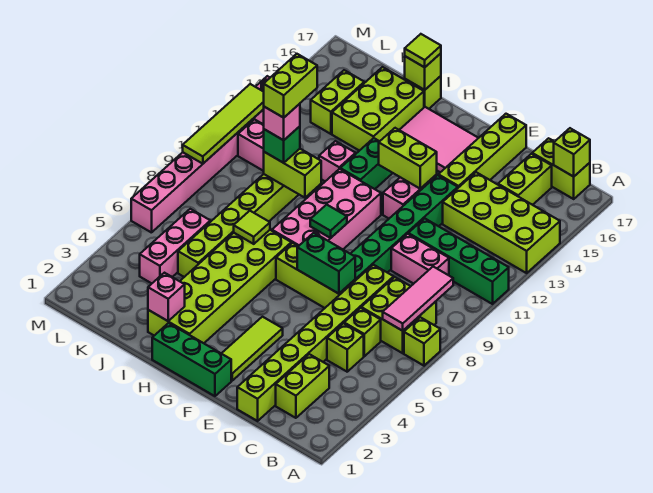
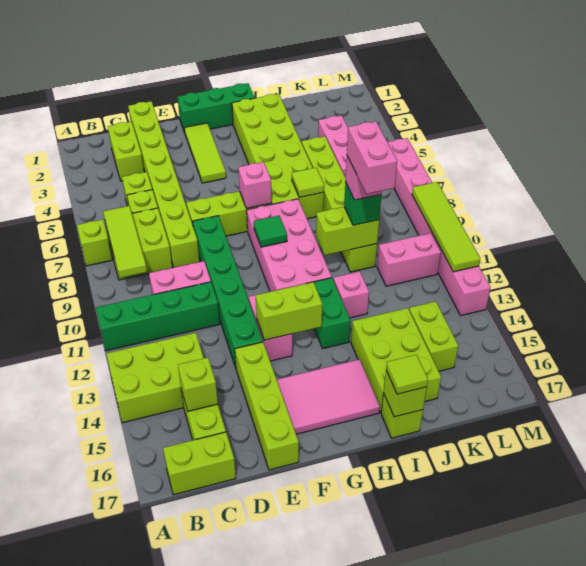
lime brick A13:D14 level 1 -> lime brick A13:C14 level 1
pink tile B7:B9 level 2 -> lime tile B7:B9 level 2
lime brick B17 level 2 -> lime brick C15 level 2
green brick E7:F7 level 2 -> none
pink brick I2 level 2 -> pink brick G7 level 2
lime brick J10:J11 level 5 -> pink brick J10:J11 level 5

